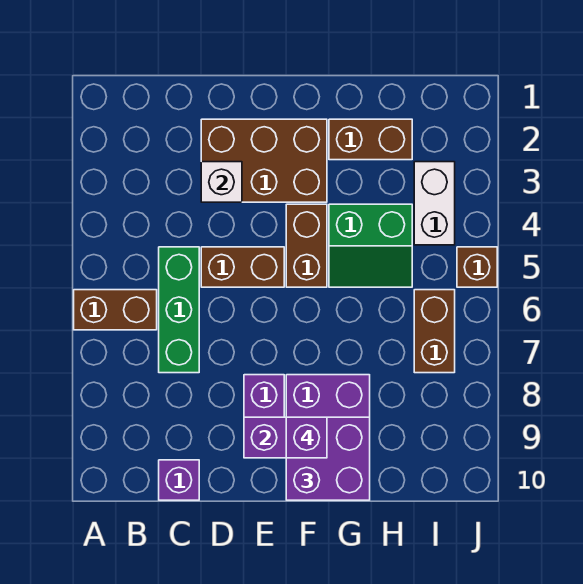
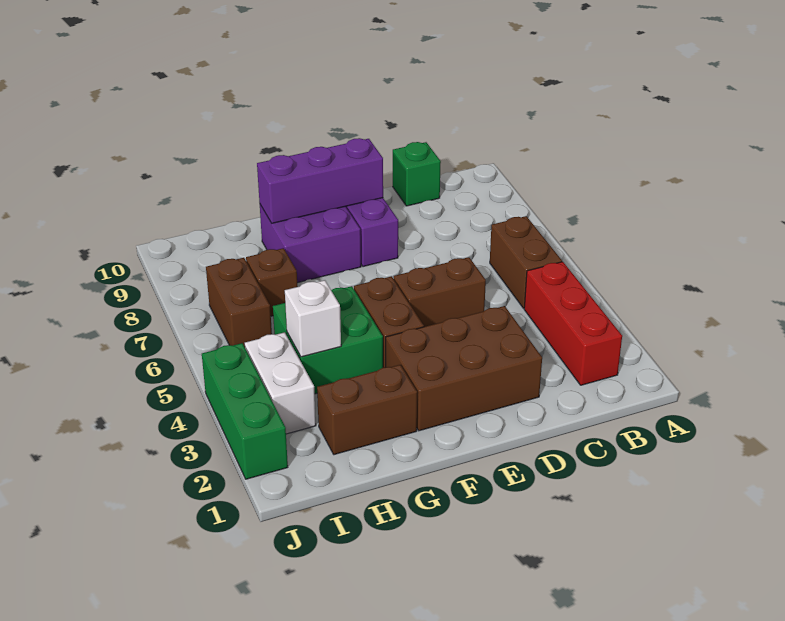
brown brick A6:B6 level 1 -> brown brick B5:B6 level 1
none -> red brick B2:B4 level 1
green brick C5:C7 level 1 -> green brick J2:J4 level 1
purple brick C10 level 1 -> green brick C10 level 1
white brick D3 level 2 -> white brick H4 level 2
purple brick F9:G10 level 3 -> none
purple brick F9 level 4 -> none
green slope G4:H5 level 1 top 4 -> green brick G4:H5 level 1
brown brick J5 level 1 -> brown brick H7 level 1

